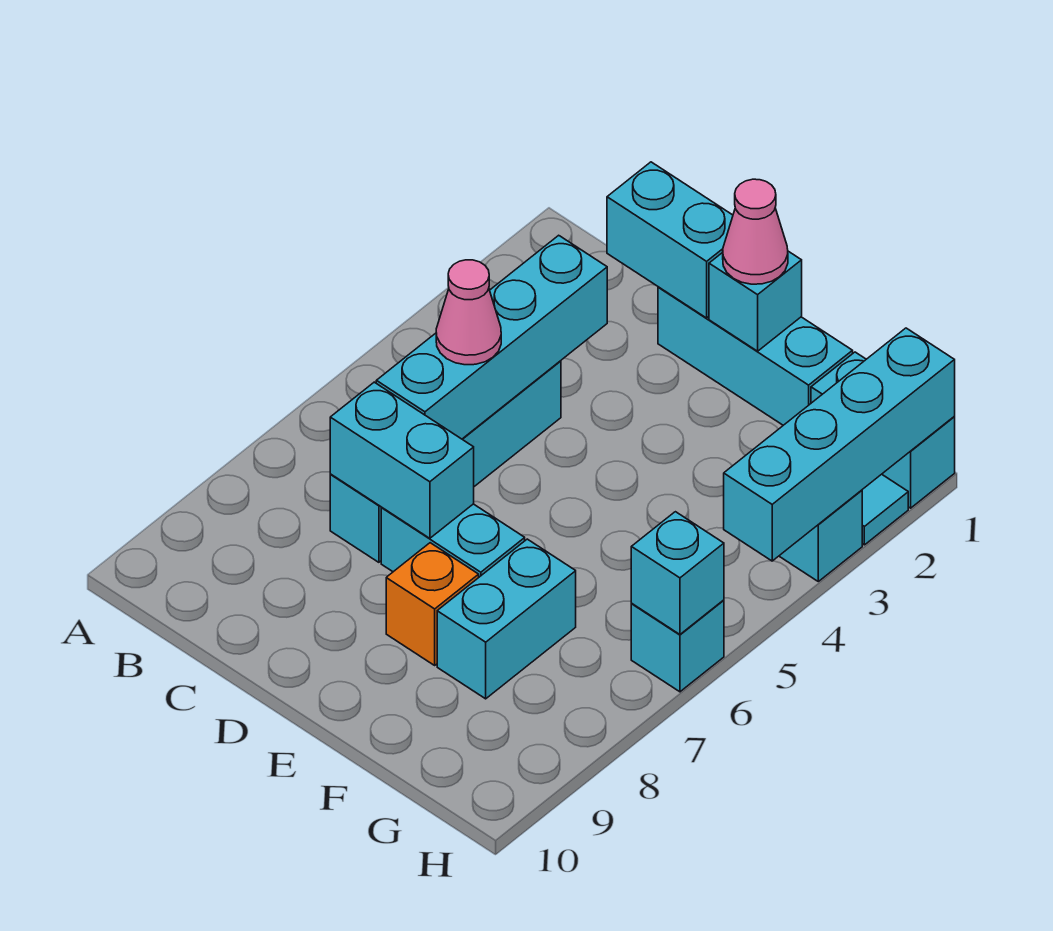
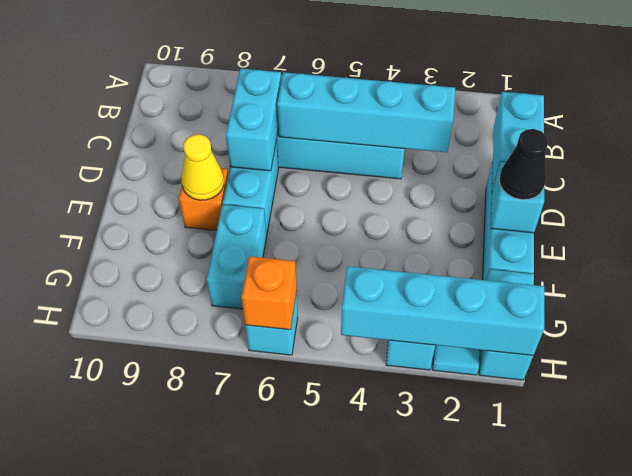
pink cone C5 level 3 -> none
pink cone E1 level 3 -> black cone E1 level 3
none -> yellow cone E8 level 2
cyan brick F7:F8 level 1 -> cyan brick F7:G7 level 1
cyan brick H6 level 2 -> orange brick H6 level 2

